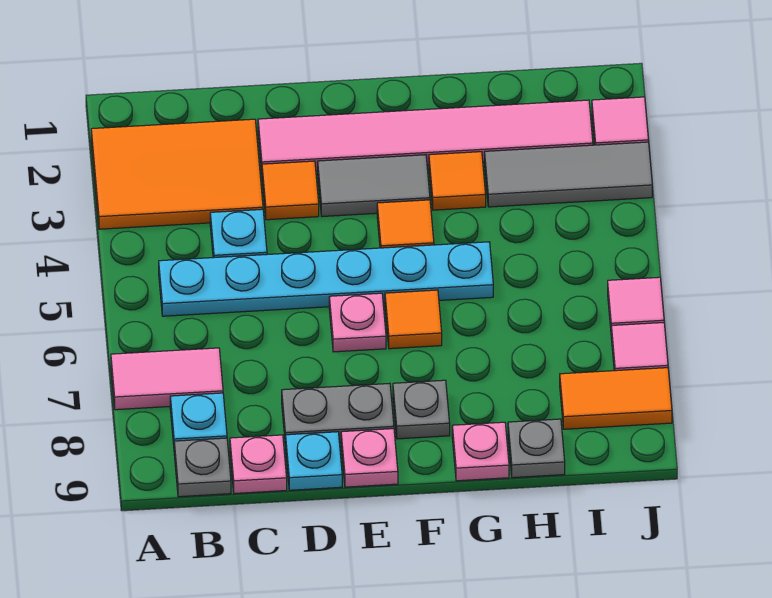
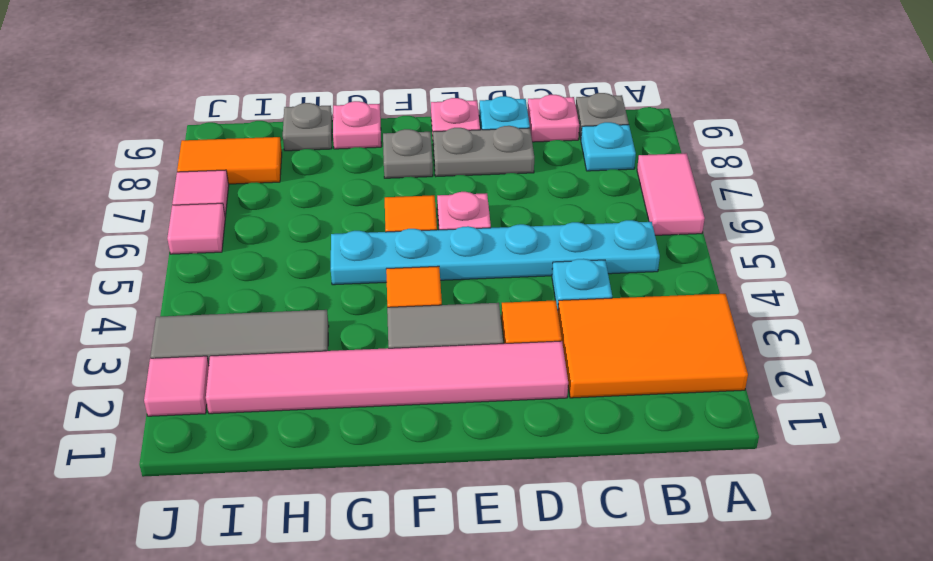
pink tile A7:B7 level 1 -> pink tile A6:A7 level 1
orange tile G3 level 1 -> none

